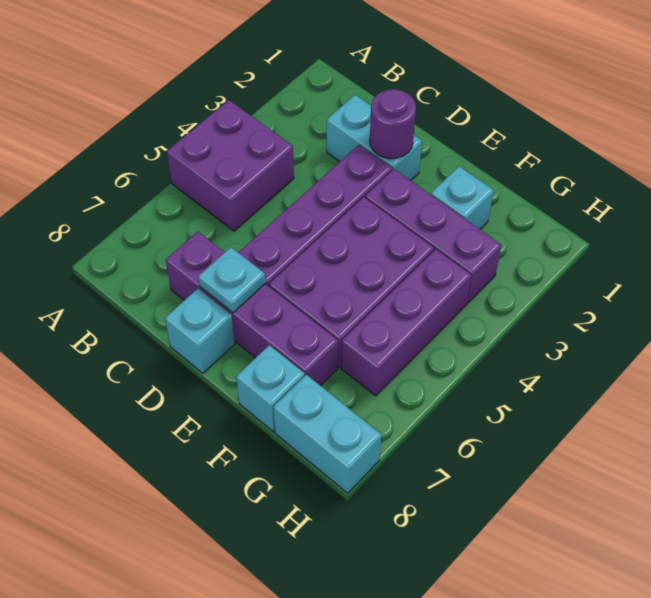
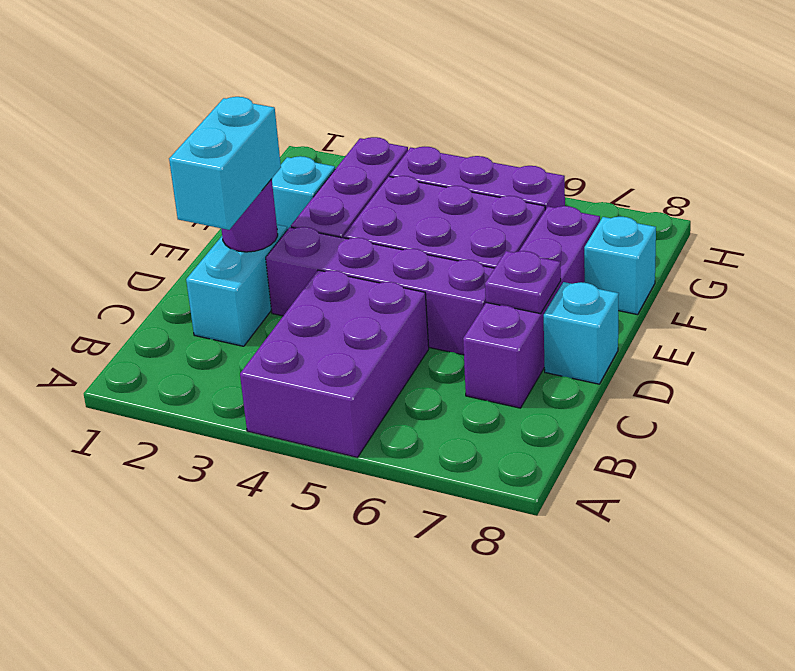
purple brick A4:B5 level 1 -> purple brick A4:C5 level 1
cyan plate D7 level 2 -> purple plate D7 level 2
cyan brick G8:H8 level 1 -> cyan brick C2:D2 level 3

